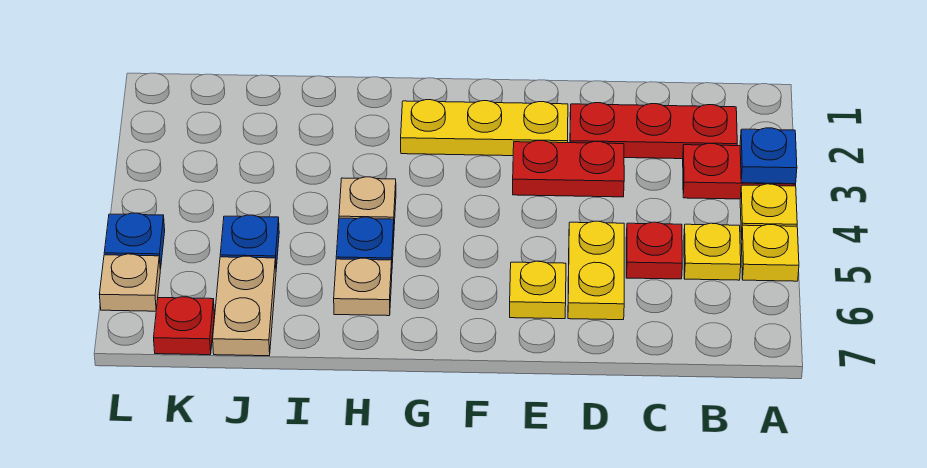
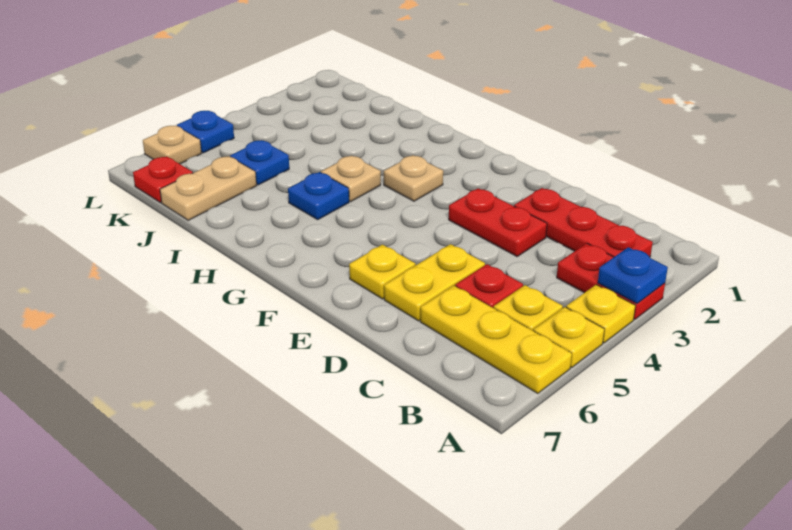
yellow plate E2:G2 level 1 -> yellow plate A6:C6 level 1
tan plate H6 level 1 -> tan plate G3 level 1

